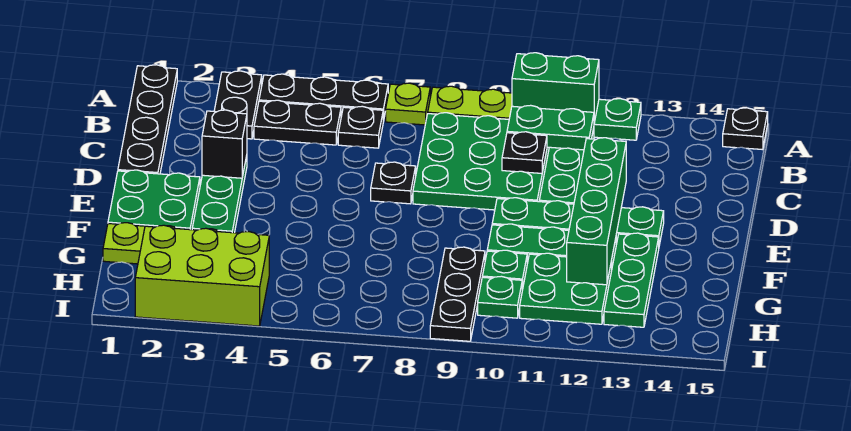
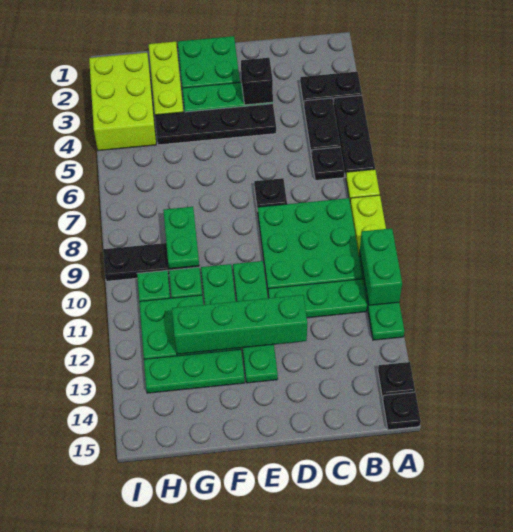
black plate A1:D1 level 1 -> black plate D4:G4 level 1
green plate B10:B11 level 2 -> green plate G8:G9 level 2
black plate C10 level 2 -> black plate A14 level 1

